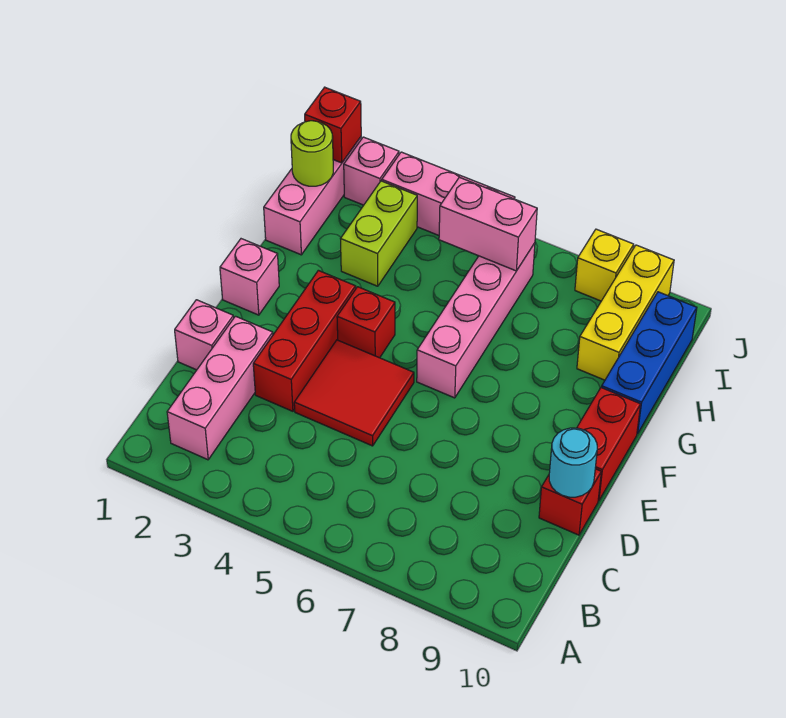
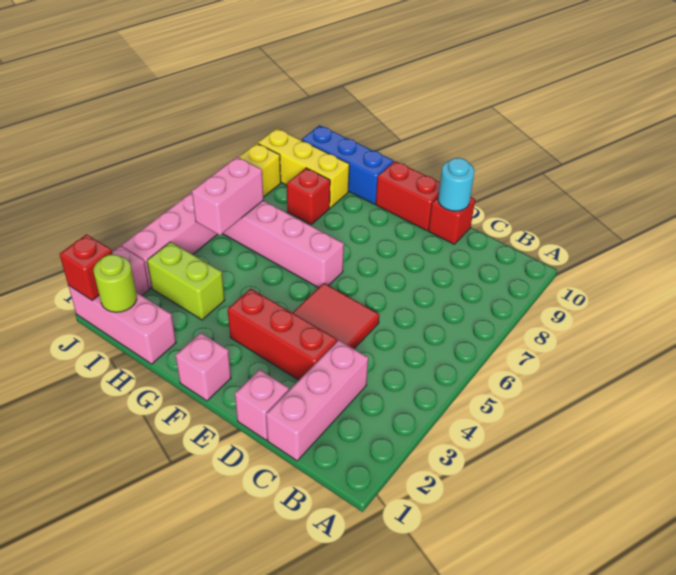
pink brick B2:D2 level 1 -> pink brick C1:C3 level 1
red brick F4 level 1 -> red brick H8 level 1

